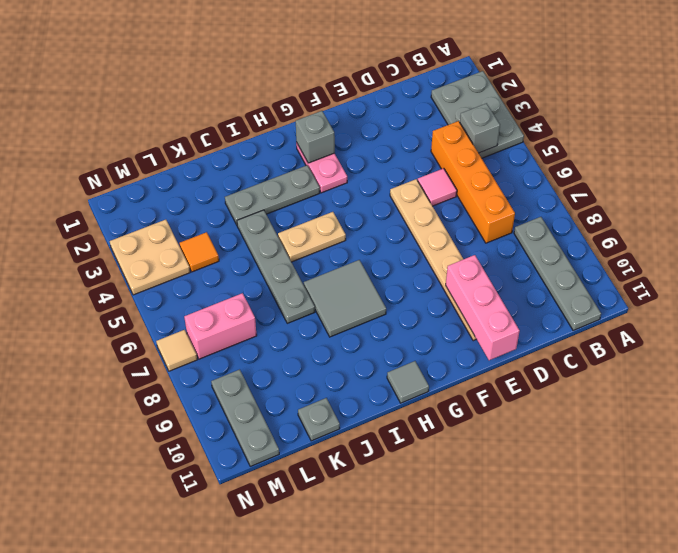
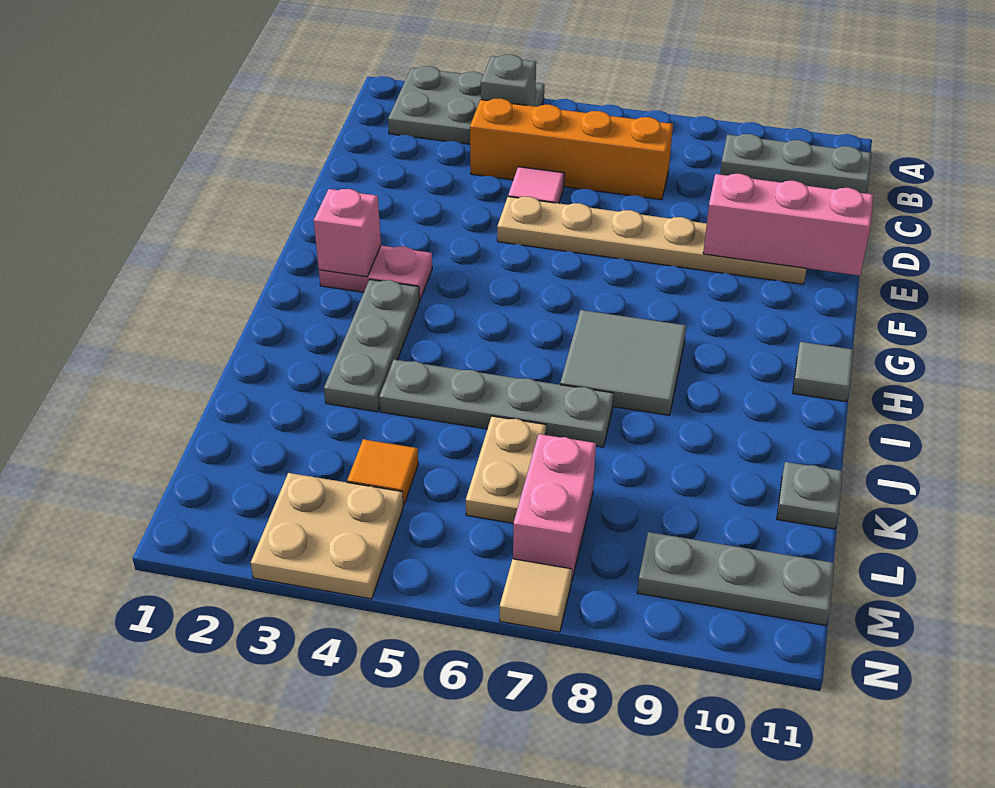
grey plate B8:B11 level 1 -> grey plate B9:B11 level 1
grey brick G2 level 2 -> pink brick G2 level 2
tan plate H5:I5 level 1 -> tan plate K6:L6 level 1

